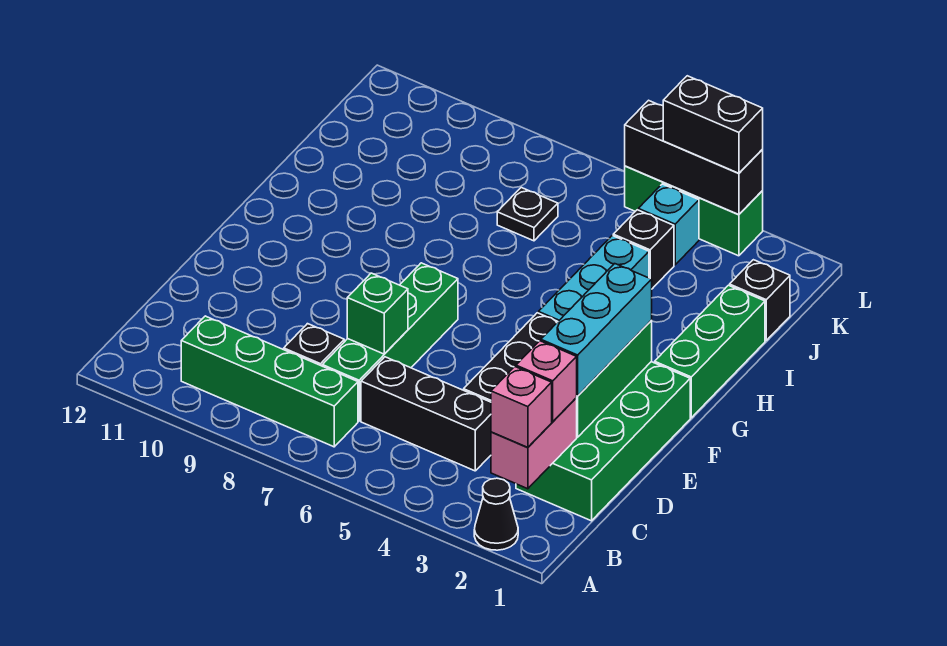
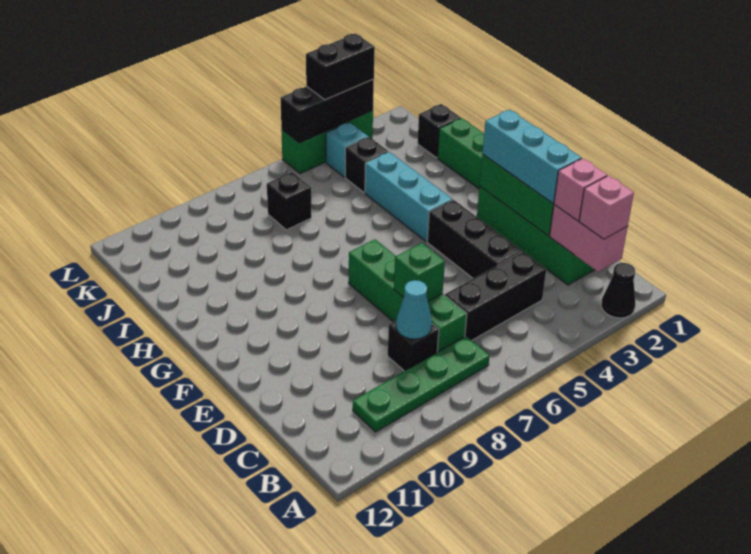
green brick B7:B10 level 1 -> green plate B7:B10 level 1
none -> cyan cone C8 level 2
black plate J7 level 1 -> black brick J7 level 1

